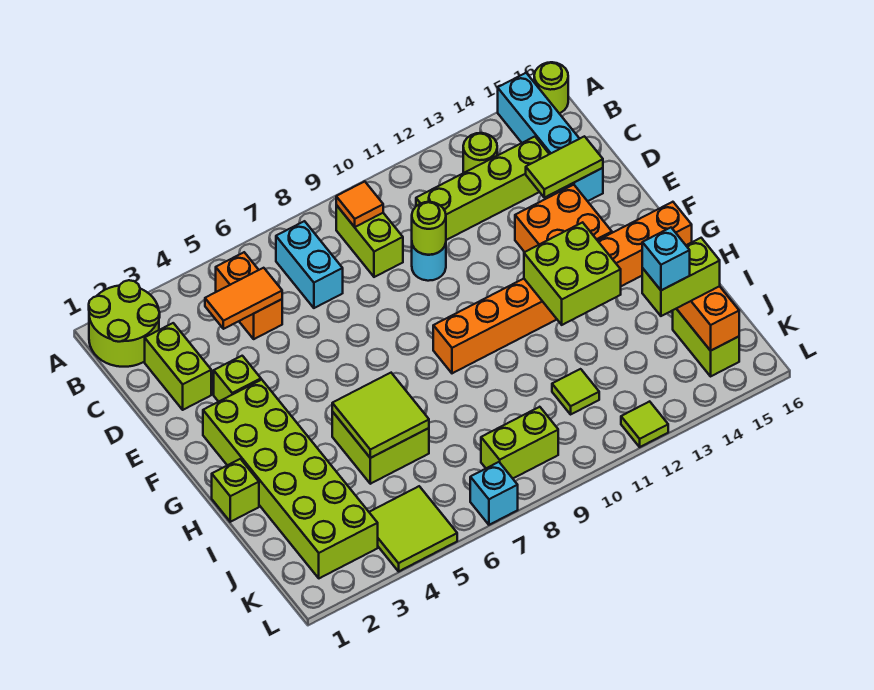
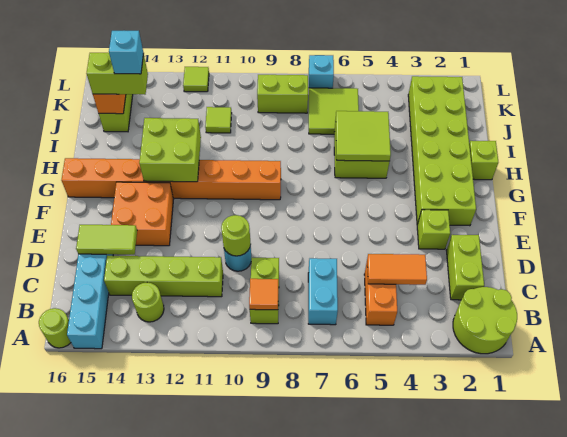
lime tile K4:L5 level 1 -> lime tile J6:K7 level 1

